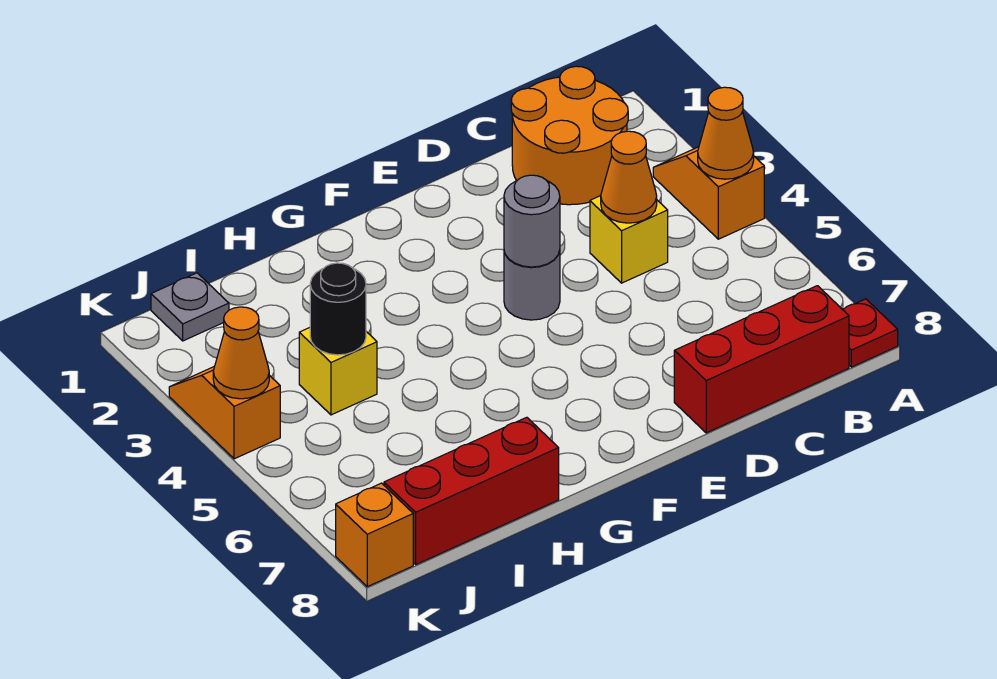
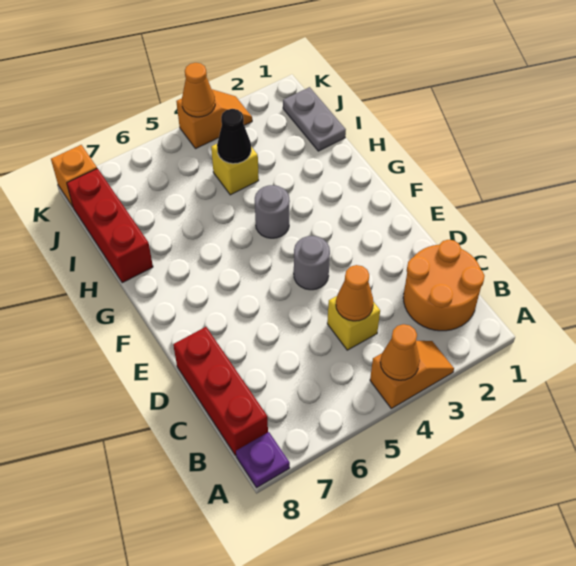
red plate A8 level 1 -> purple plate A8 level 1
grey round brick E4 level 2 -> grey round brick G4 level 1
black round brick I4 level 2 -> black cone I4 level 2
grey plate J1 level 1 -> grey plate I1:J1 level 1

